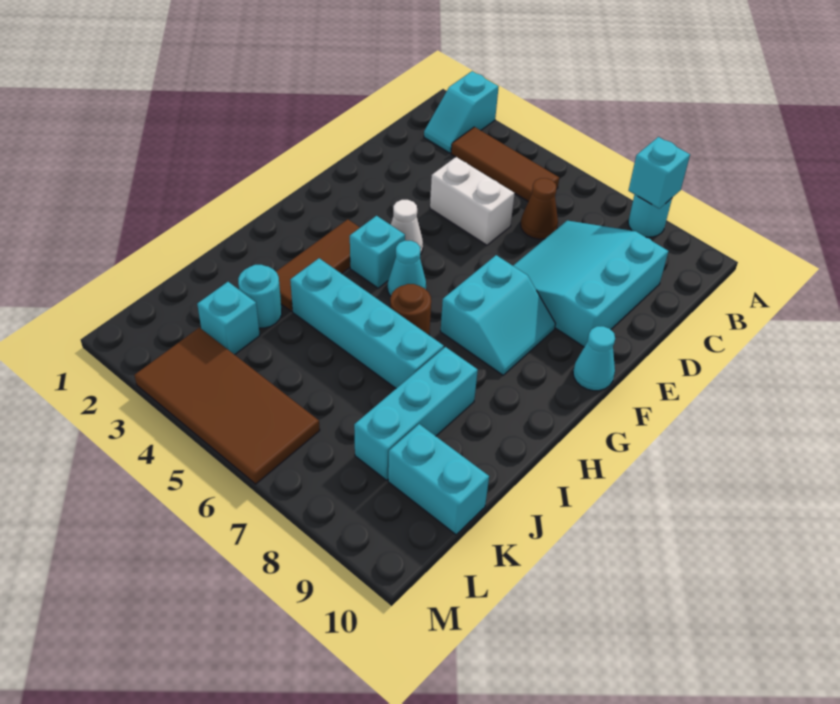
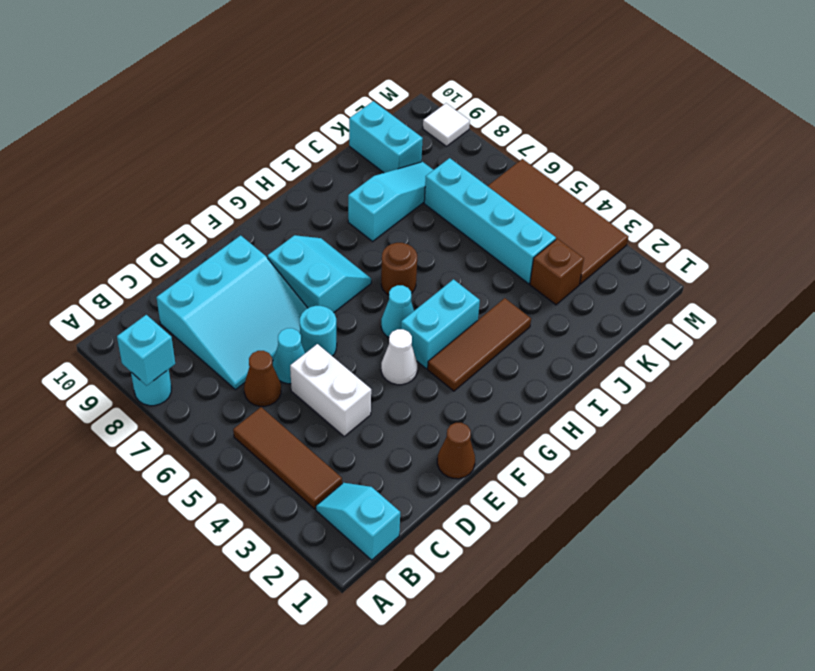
cyan slope A2:B2 level 1 top A -> cyan slope B1:B2 level 1 top 1
none -> brown cone E1 level 1
cyan slope F7:G8 level 1 top 7 -> cyan slope F7:G8 level 1 top F
cyan cone F10 level 1 -> cyan cone D6 level 1
cyan brick G4 level 1 -> cyan brick G4:H4 level 1
cyan brick I4:I7 level 1 -> cyan brick K4:K7 level 1
cyan brick I8:K8 level 1 -> cyan slope I8:K8 level 1 top I
cyan round brick J3 level 1 -> cyan round brick E6 level 1
cyan brick K3 level 1 -> brown brick K3 level 1
none -> white tile M9 level 1

